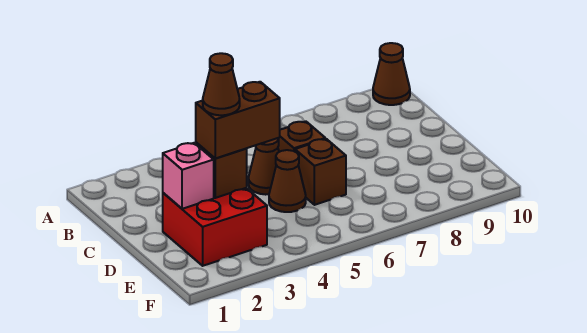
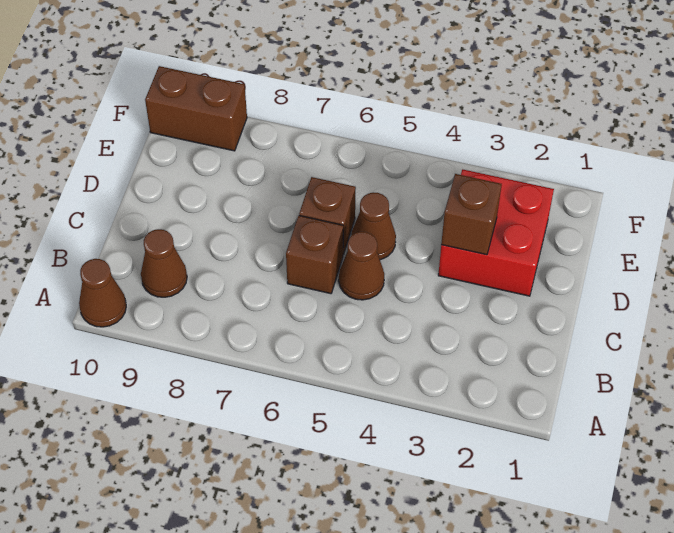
pink brick D2 level 2 -> none
brown brick D3:D4 level 3 -> brown brick F9:F10 level 1
brown cone D3 level 4 -> brown cone B9 level 1

